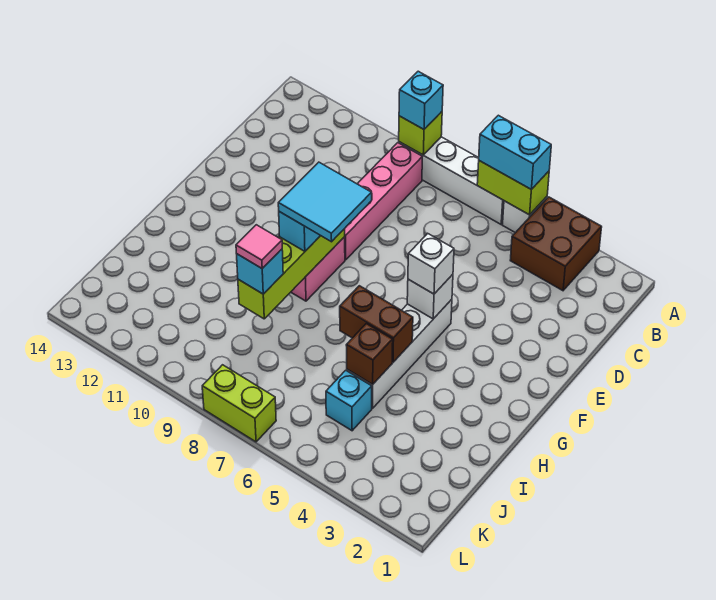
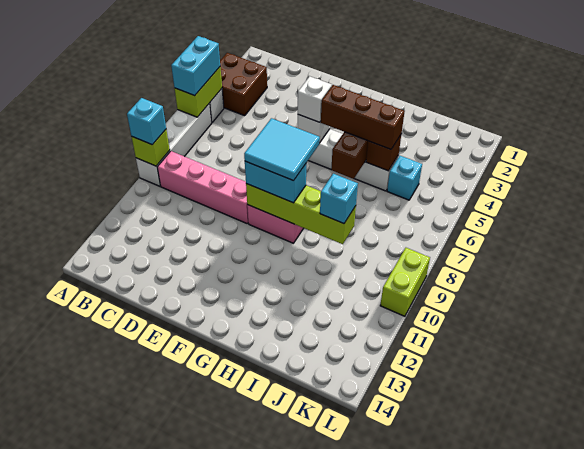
none -> brown brick G5:I5 level 3
pink tile I9 level 4 -> none
lime brick L7:L8 level 1 -> lime brick L9:L10 level 1

